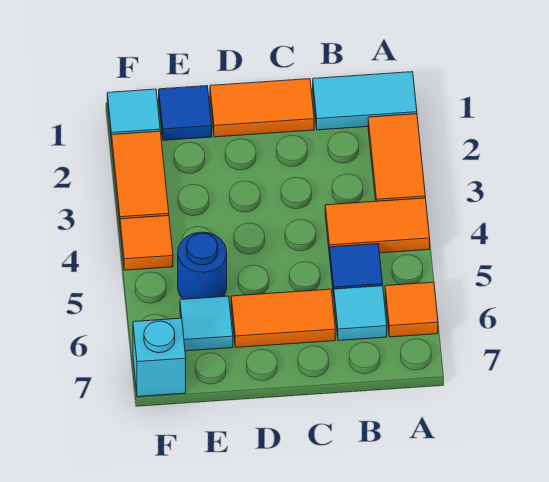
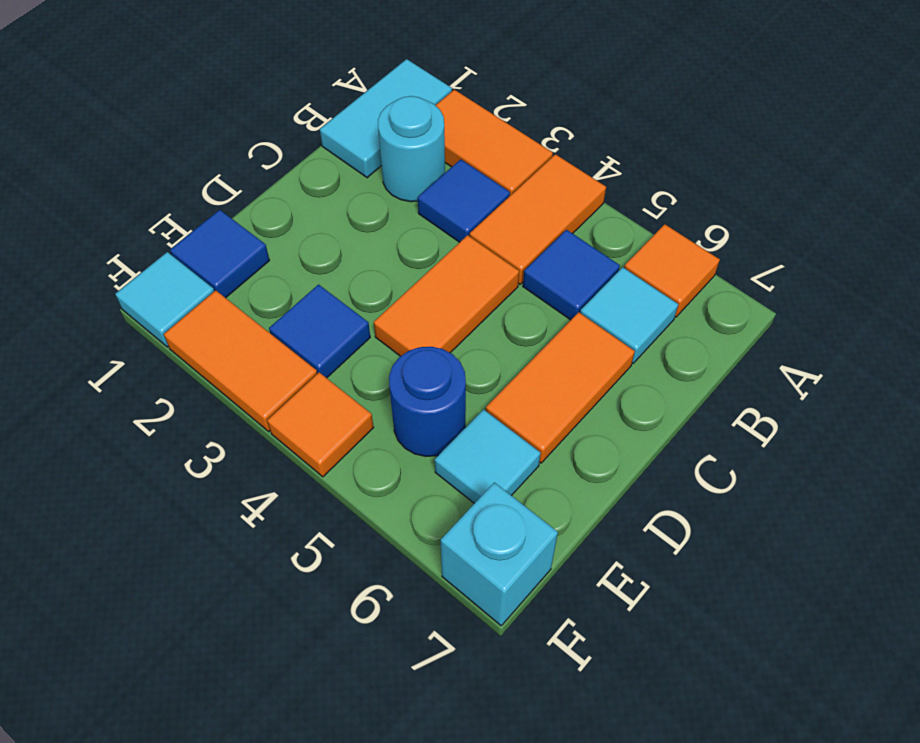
none -> cyan round brick B2 level 1
none -> blue tile B3 level 1
orange tile C1:D1 level 1 -> orange tile C4:D4 level 1
none -> blue tile E3 level 1

